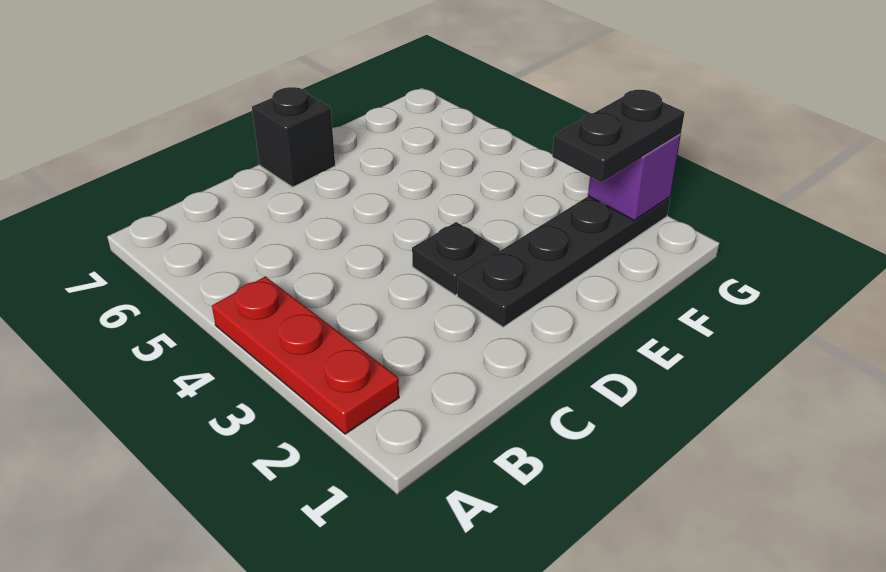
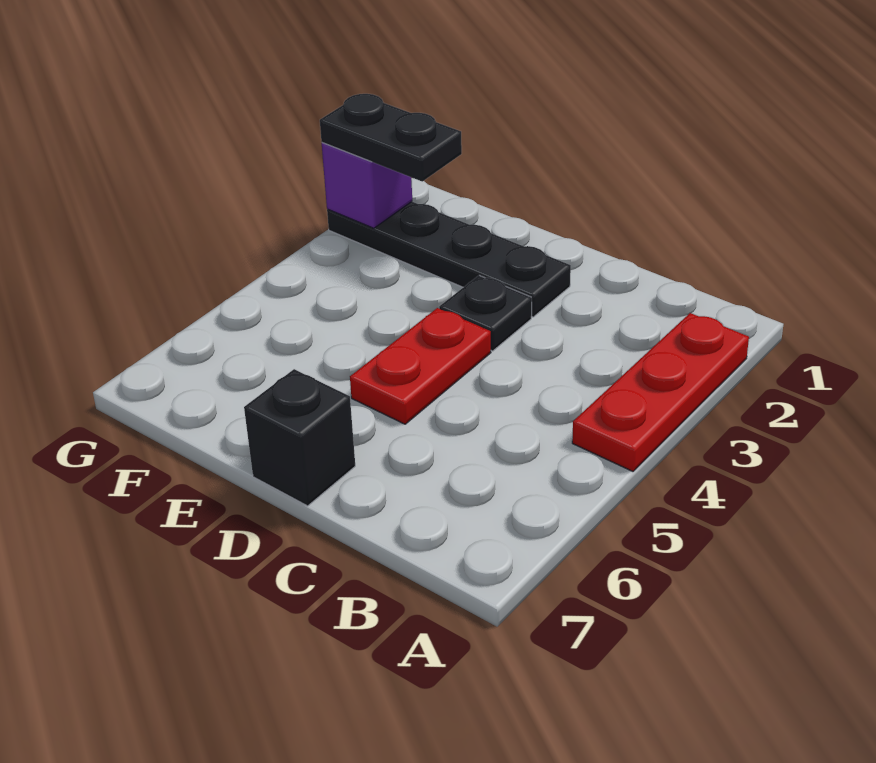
none -> red plate D4:D5 level 1

